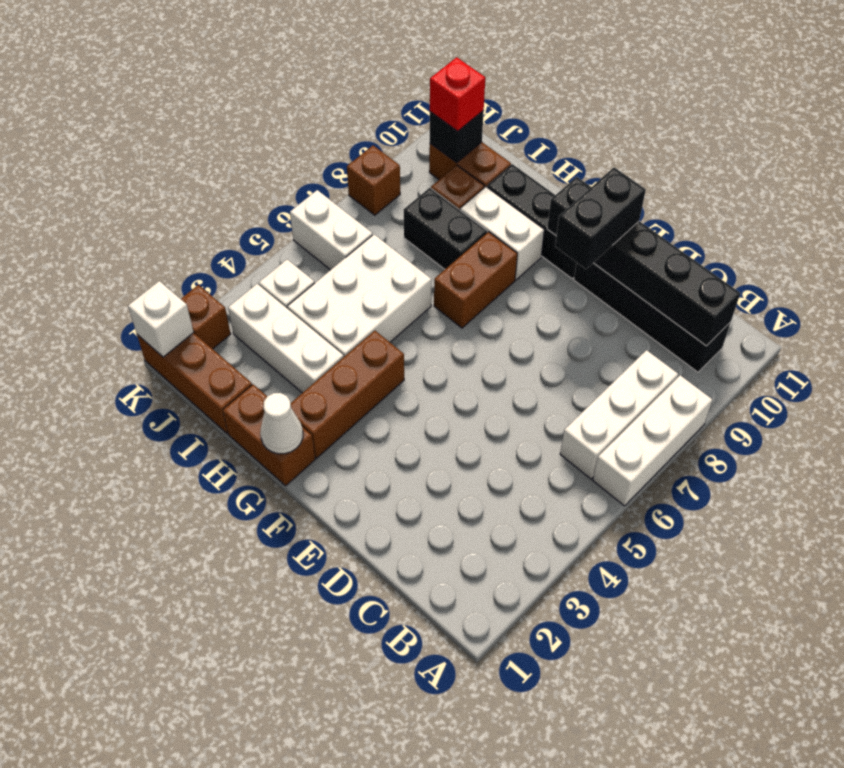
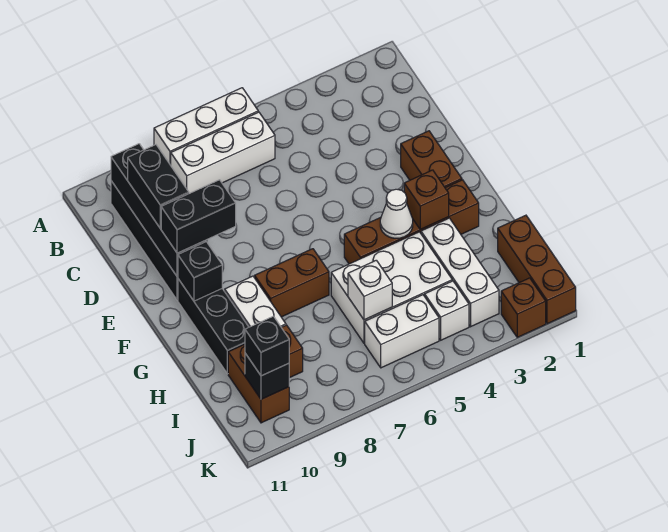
brown brick G1:H1 level 1 -> brown brick E2:F2 level 1
white cone G1 level 2 -> white cone G4 level 2
brown brick G2:G4 level 1 -> brown brick G2:G5 level 1
black brick H8:I8 level 1 -> black brick C10:D10 level 3
white brick J6:K6 level 1 -> white brick J5:J6 level 1
red brick J10 level 3 -> black brick J10 level 3
white brick K1 level 2 -> white brick I6 level 2
brown brick K8 level 1 -> brown brick G3 level 2

